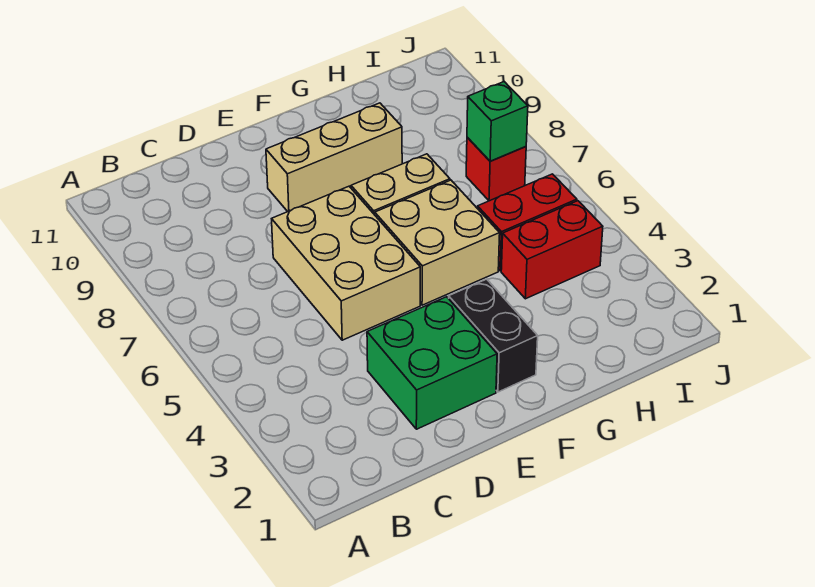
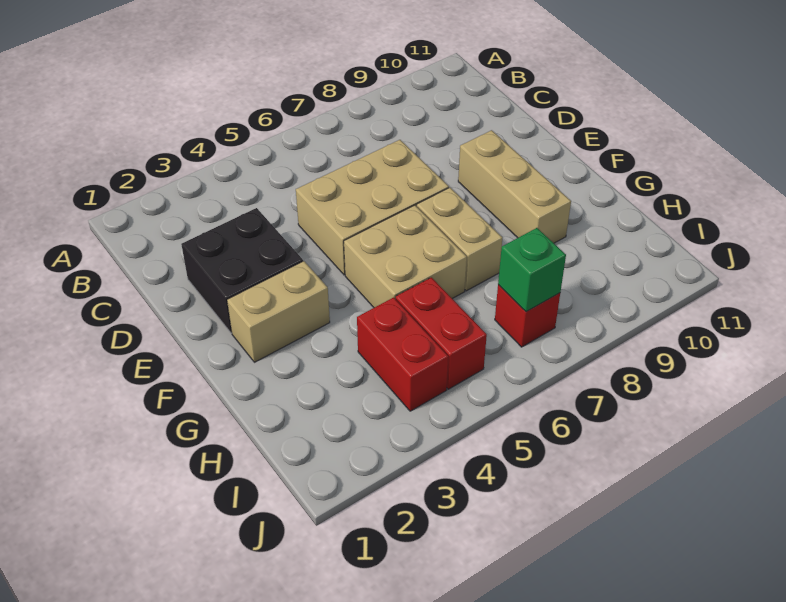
green brick D2:E3 level 1 -> black brick D2:E3 level 1
black brick F2:F3 level 1 -> tan brick F2:F3 level 1

